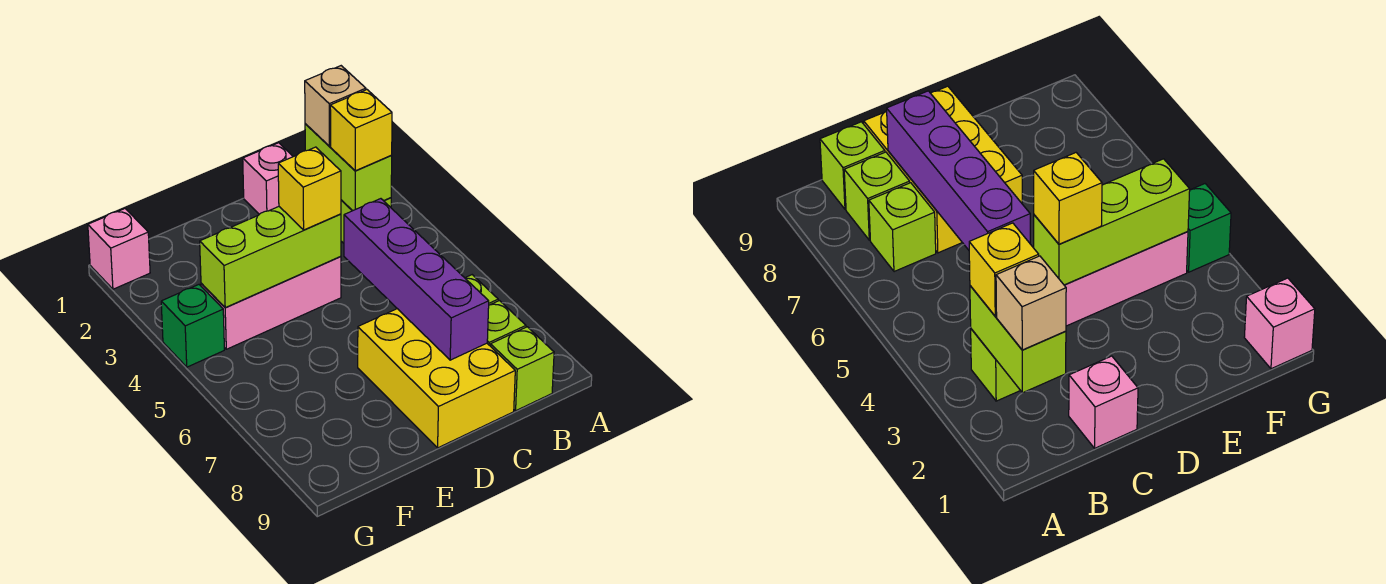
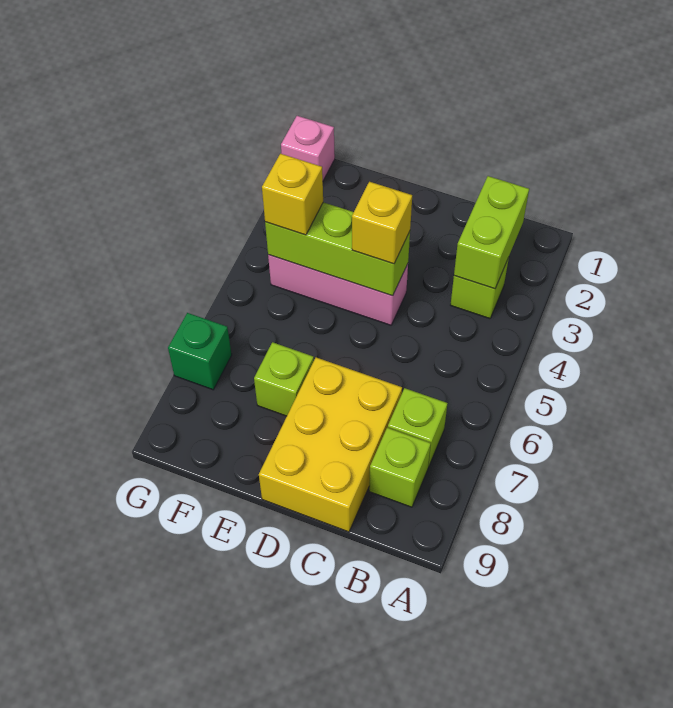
tan brick B2 level 3 -> none
yellow brick B3 level 3 -> yellow brick F4 level 3
lime brick B9 level 1 -> lime brick E7 level 1
pink brick C1 level 1 -> none
purple brick C5:C8 level 2 -> none
green brick G4 level 1 -> green brick G7 level 1

